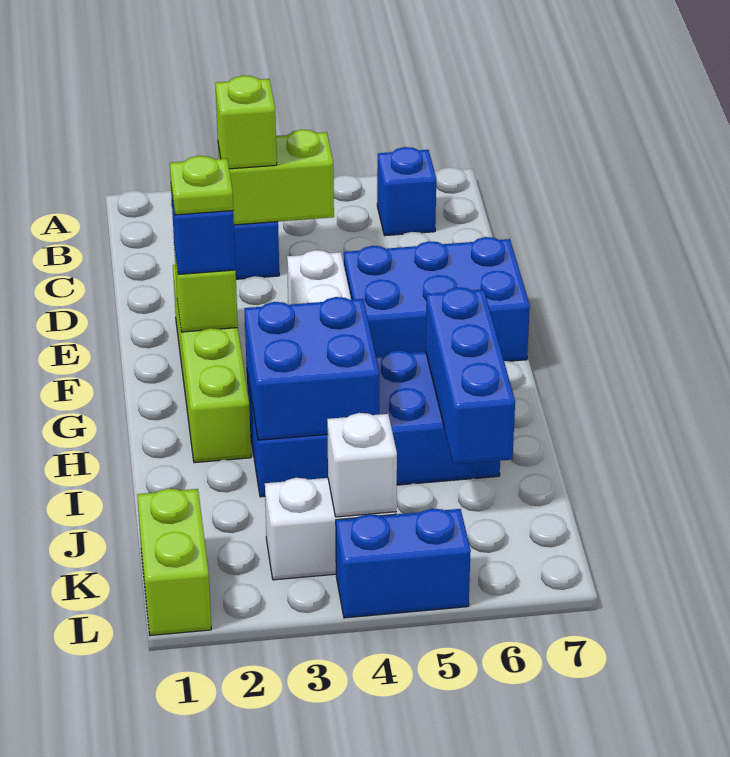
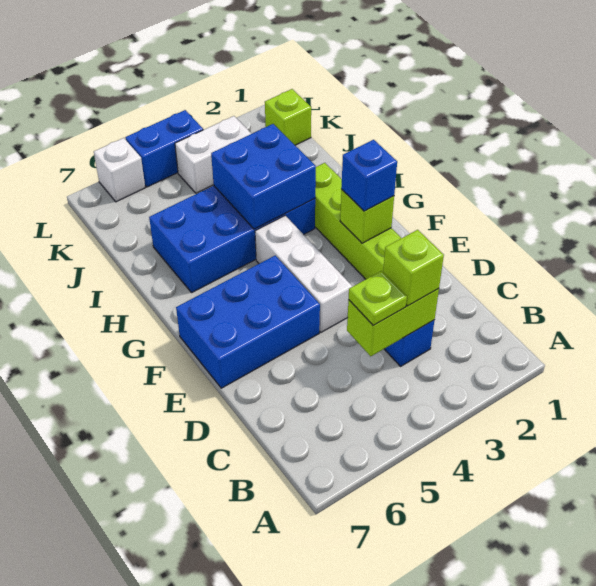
blue brick B6 level 1 -> none
lime plate F2 level 4 -> lime plate C4 level 3
blue brick H6:J6 level 2 -> none
lime brick K1:L1 level 1 -> lime brick K1 level 1
white brick K4 level 2 -> white brick L6 level 1

